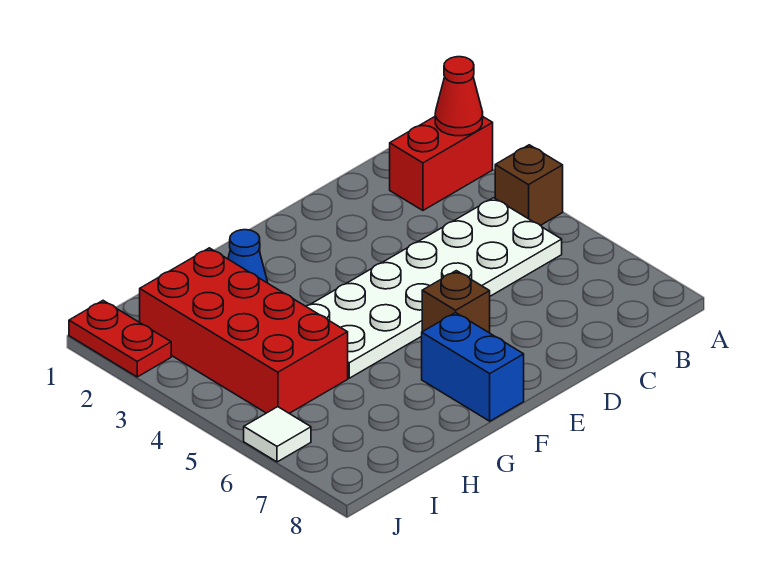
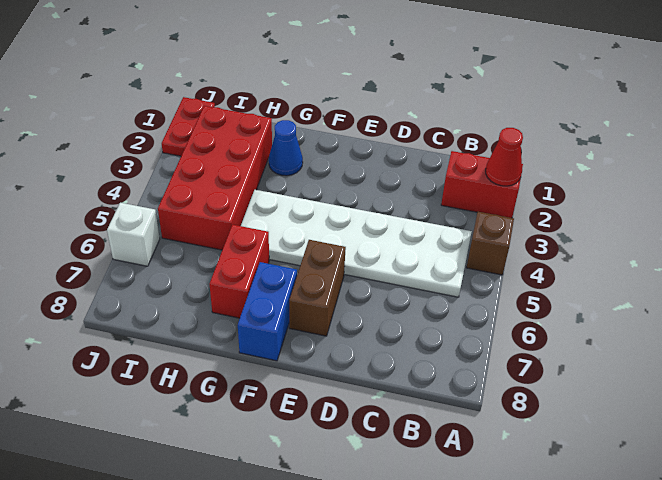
brown brick E6 level 1 -> brown brick E6:E7 level 1
none -> red brick G6:G7 level 1
white tile J6 level 1 -> white brick J6 level 1

